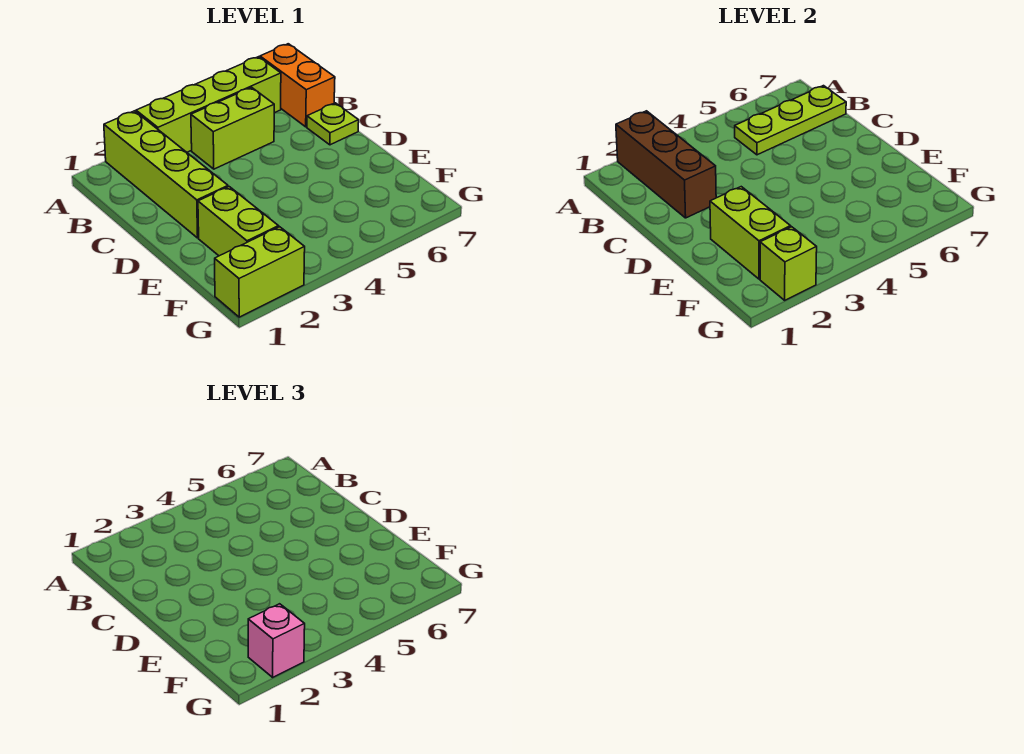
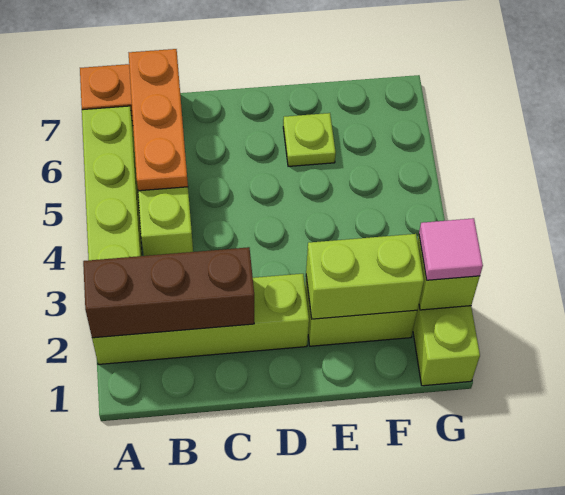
lime plate B5:B7 level 2 -> orange plate B5:B7 level 2
lime plate C7 level 1 -> lime plate E6 level 1
pink brick G2 level 3 -> pink tile G2 level 3

